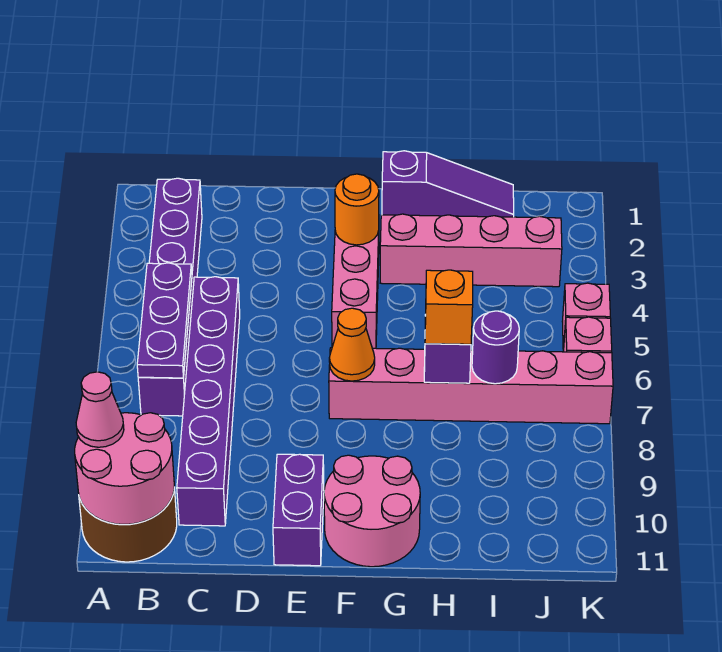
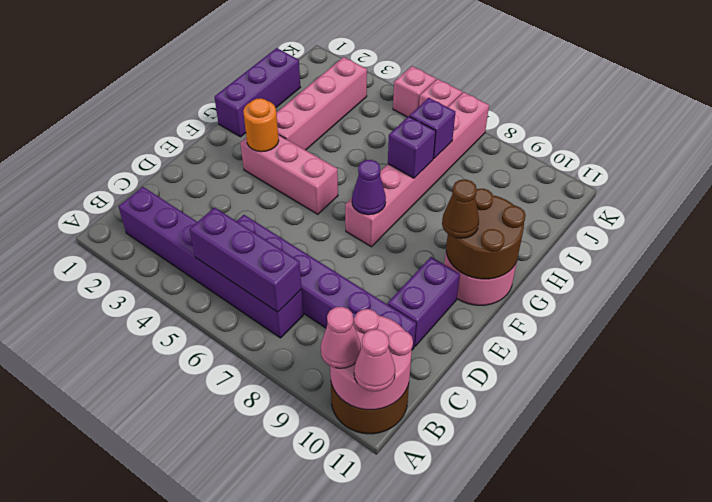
none -> pink cone A11 level 3
purple plate B5:B7 level 2 -> purple brick B5:B7 level 2
purple brick E10:E11 level 1 -> purple brick D10:E10 level 1
orange cone F7 level 2 -> purple cone F7 level 2
none -> brown round brick F10:G11 level 2
none -> brown cone F10 level 3
purple slope G1:I1 level 1 top G -> purple brick G1:I1 level 1
orange brick H7 level 3 -> none
purple round brick I7 level 2 -> purple brick I7 level 2

